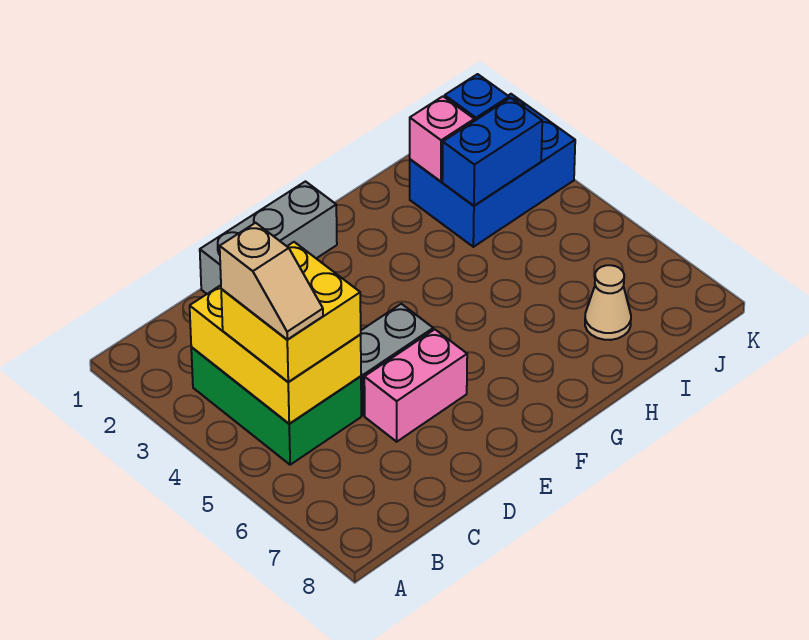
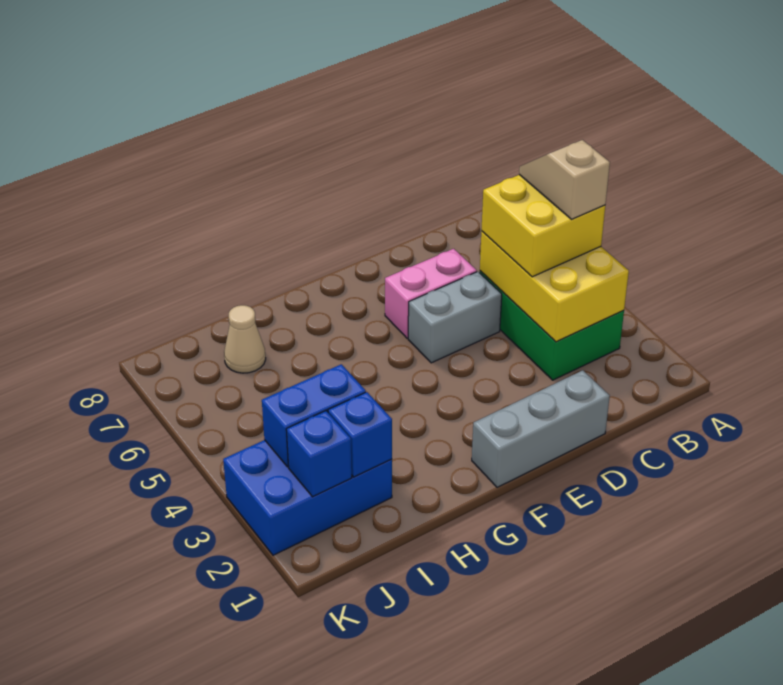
pink brick I2 level 2 -> blue brick I2 level 2

